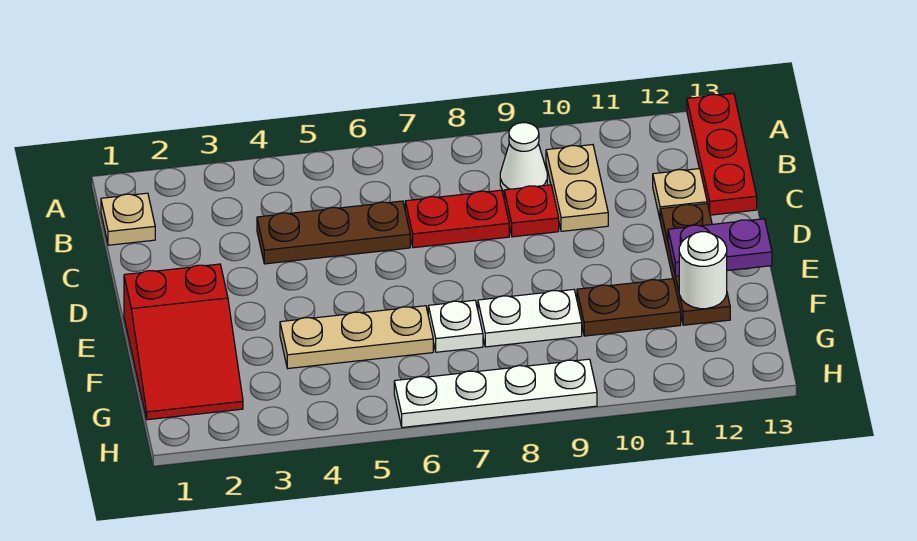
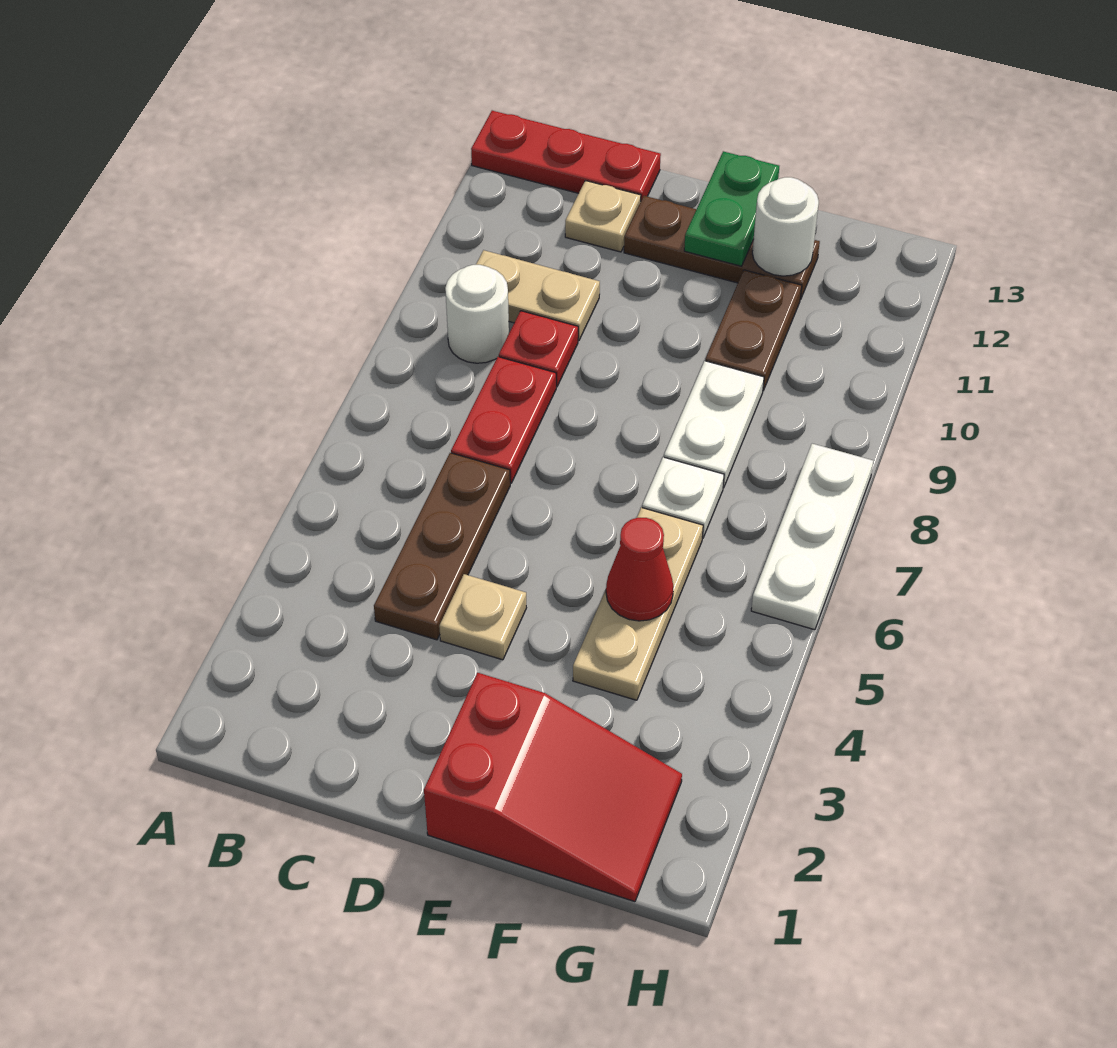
tan plate B1 level 1 -> tan plate D4 level 1
white cone B9 level 1 -> white round brick B9 level 1
purple plate E12:E13 level 2 -> green plate E12:E13 level 2
none -> red cone F5 level 2
white plate H6:H9 level 1 -> white plate H6:H8 level 1

